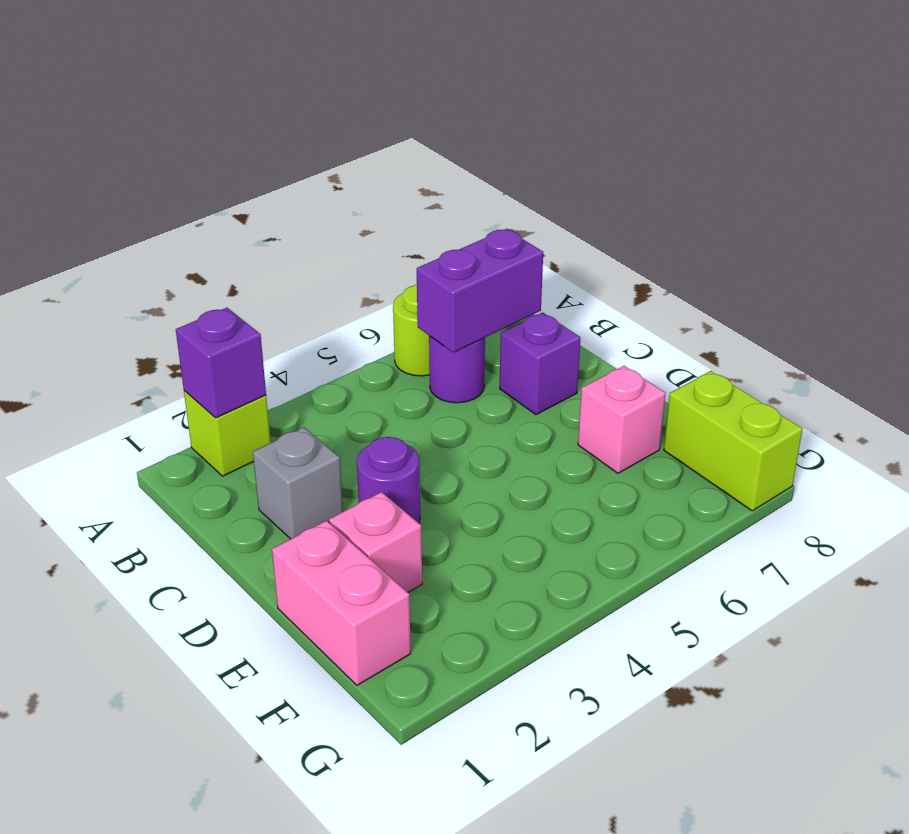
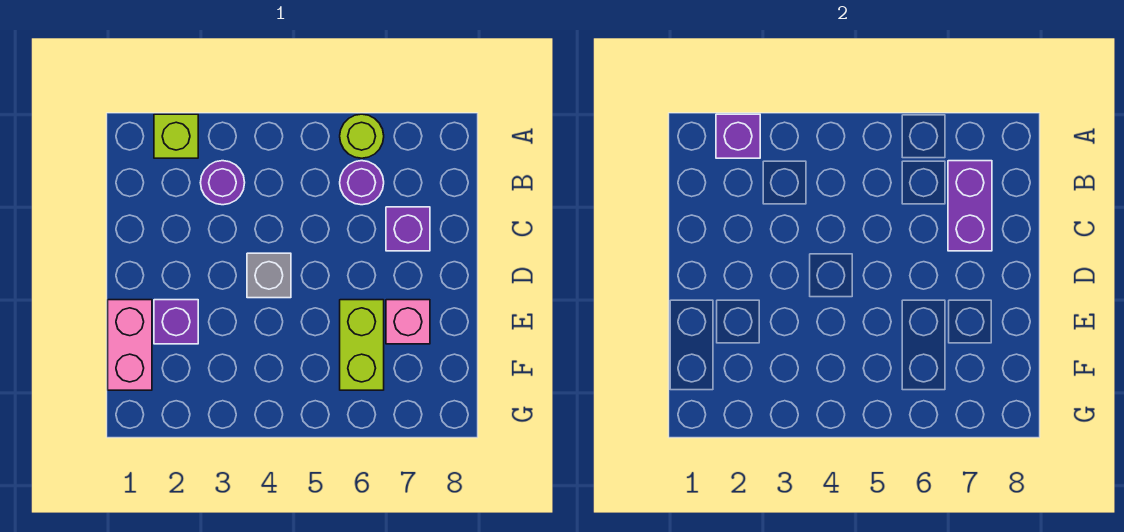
purple brick B6:B7 level 2 -> purple brick B7:C7 level 2
grey brick C2 level 1 -> grey brick D4 level 1
purple round brick D3 level 1 -> purple round brick B3 level 1
pink brick E2 level 1 -> purple brick E2 level 1
lime brick F8:G8 level 1 -> lime brick E6:F6 level 1

